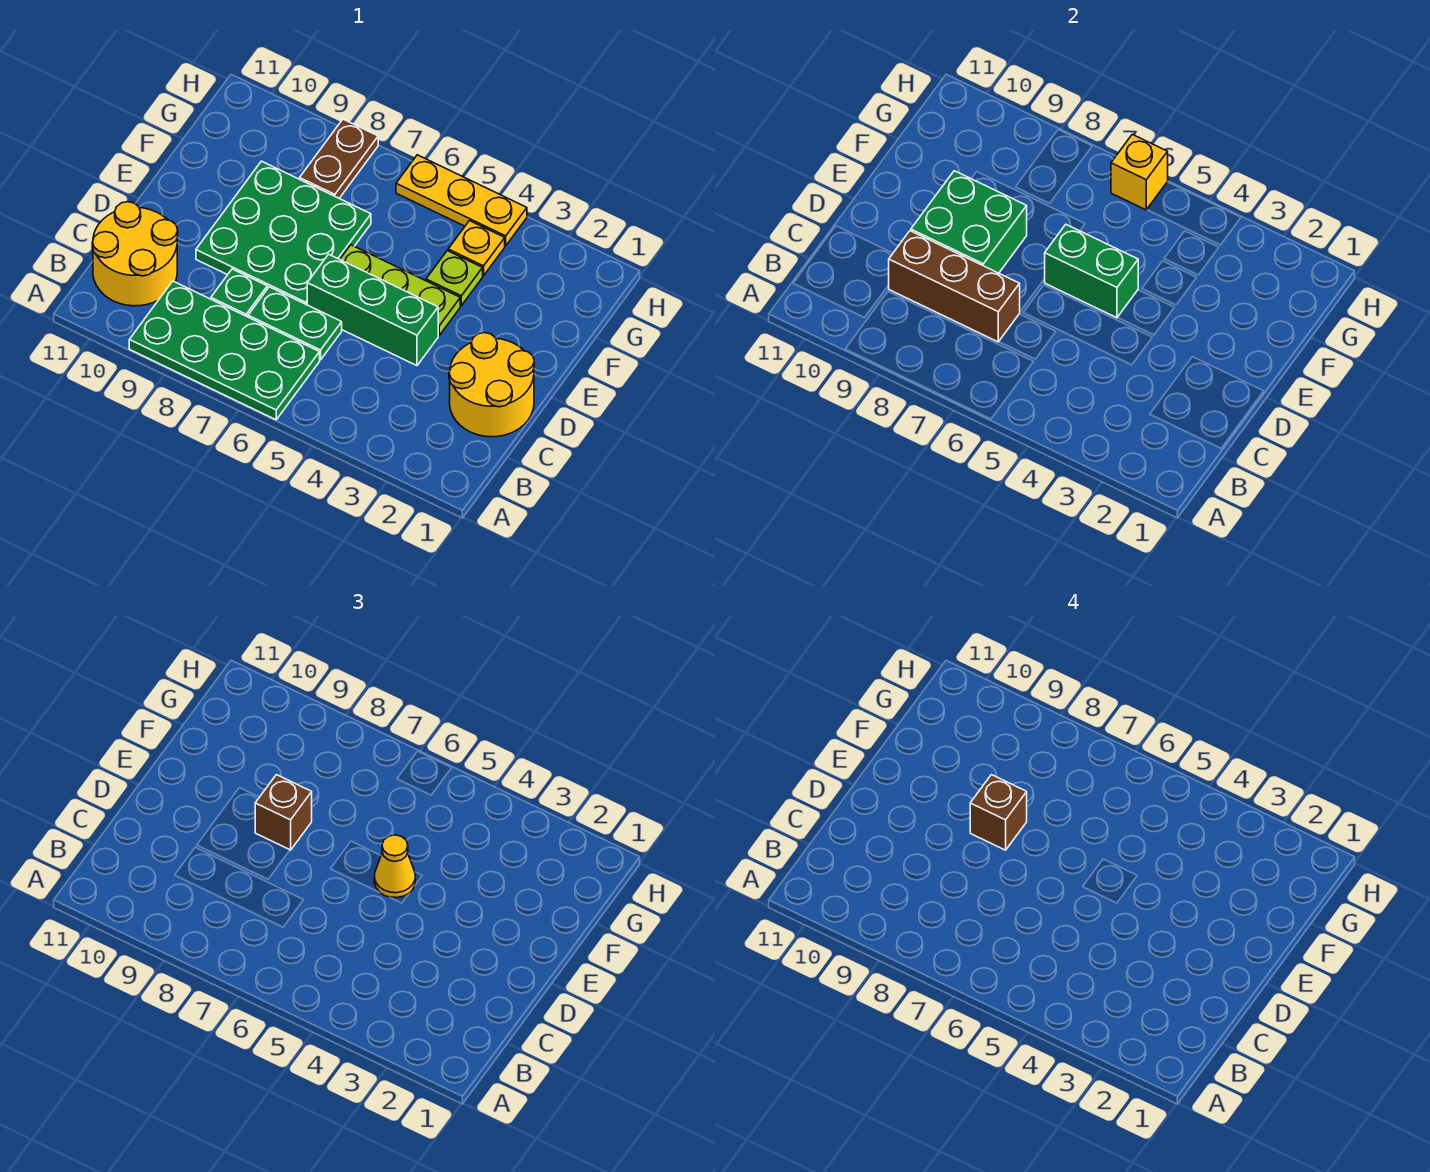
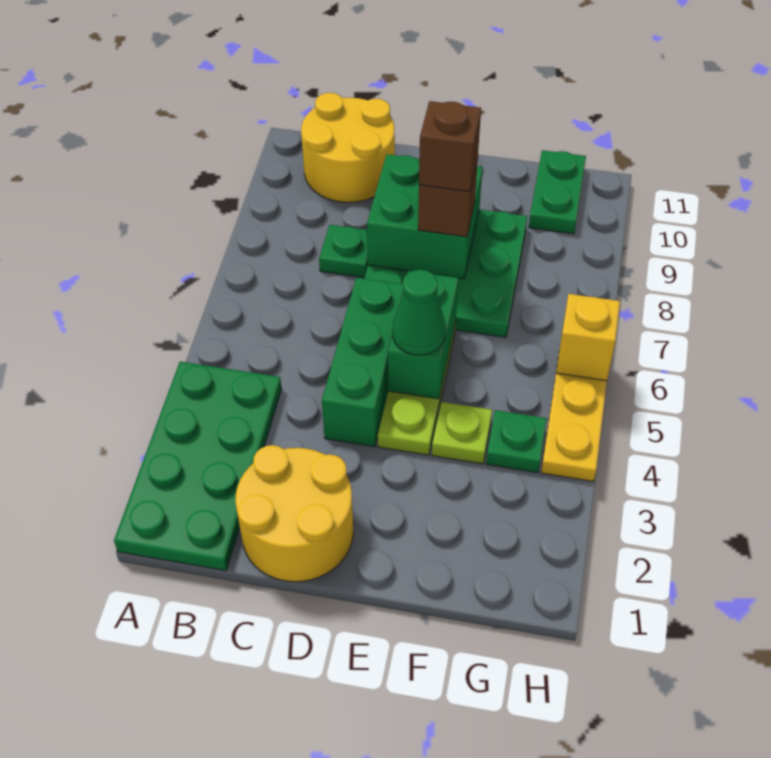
green plate A6:B9 level 1 -> green plate A1:B4 level 1
green plate C6:C7 level 1 -> green plate G10:G11 level 1
brown brick C7:C9 level 2 -> none
yellow cone E5 level 3 -> green cone E5 level 3
yellow plate G4 level 1 -> green plate G4 level 1
brown plate G8:H8 level 1 -> none

